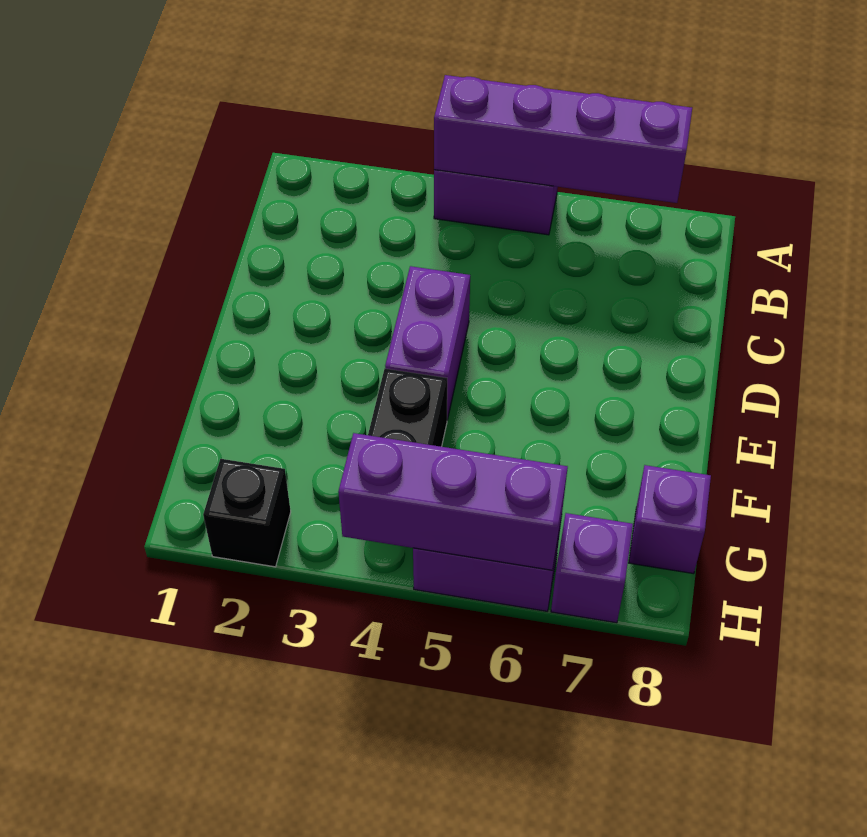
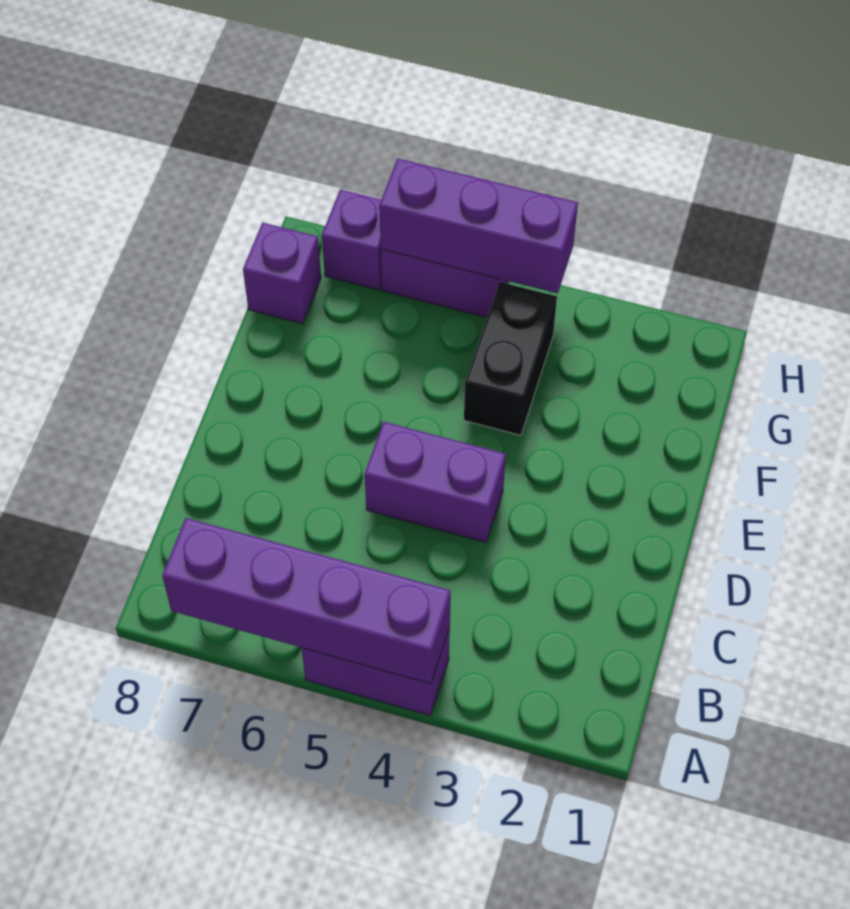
purple brick D4:E4 level 1 -> purple brick D4:D5 level 1
black brick H2 level 1 -> none

